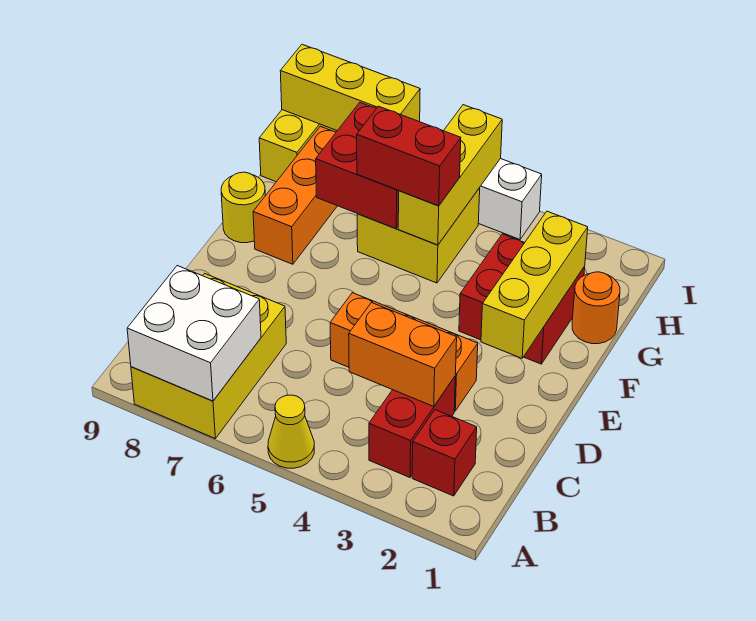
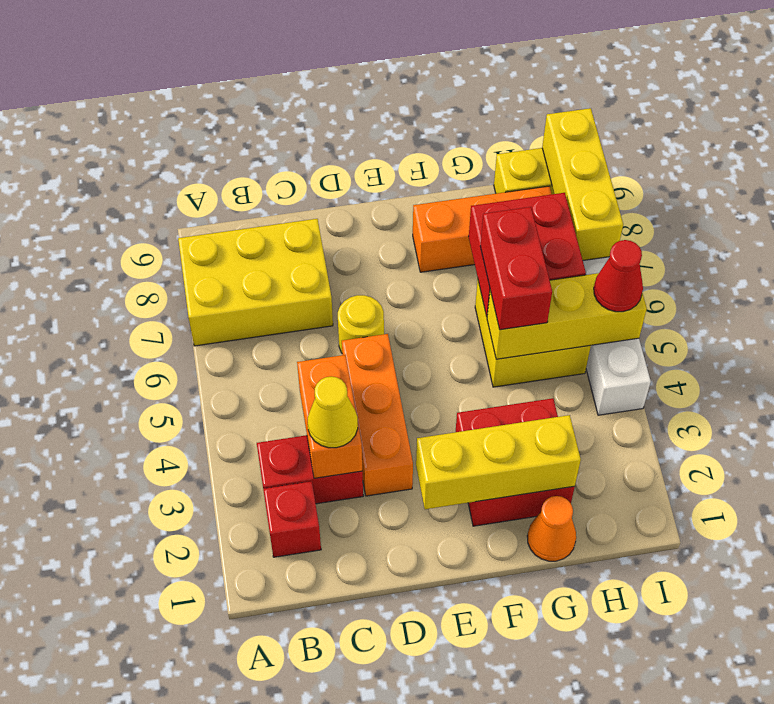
yellow cone A5 level 1 -> yellow cone C3 level 3
white brick A7:B8 level 2 -> none
yellow round brick F9 level 1 -> yellow round brick D6 level 1
orange round brick G1 level 1 -> orange cone G1 level 1
none -> red cone I5 level 3

